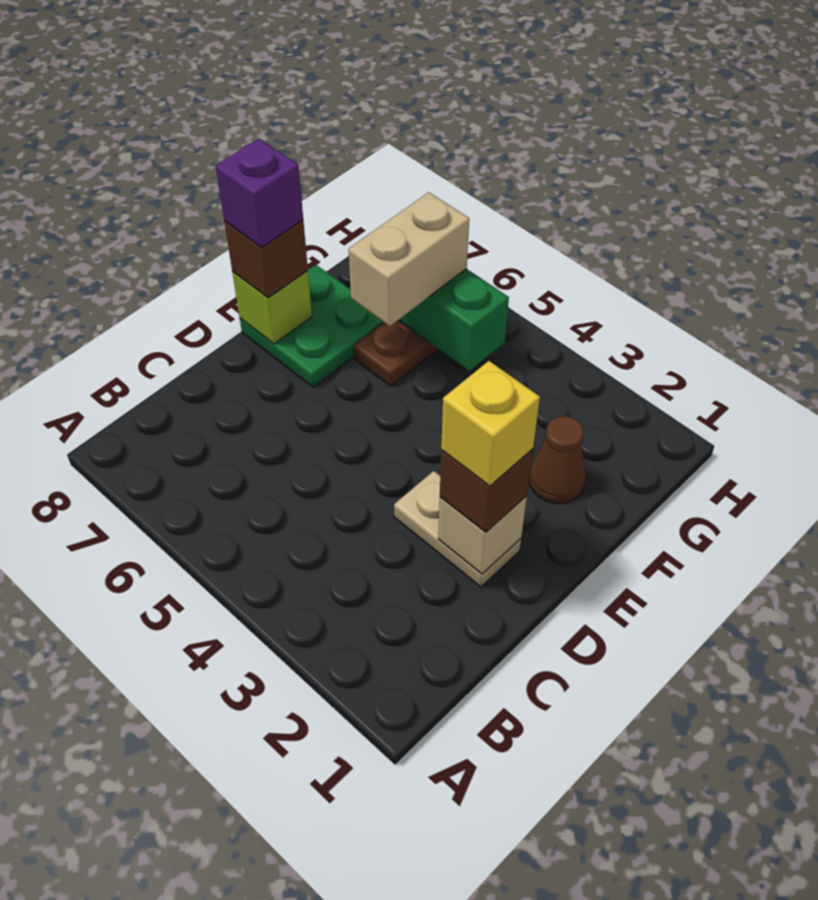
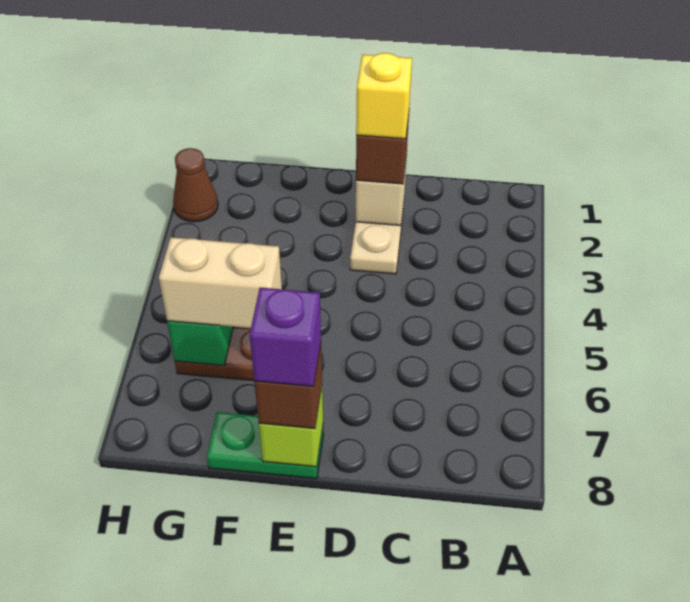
green plate E7:F8 level 1 -> green plate E8:F8 level 1
brown cone F2 level 1 -> brown cone H2 level 1

